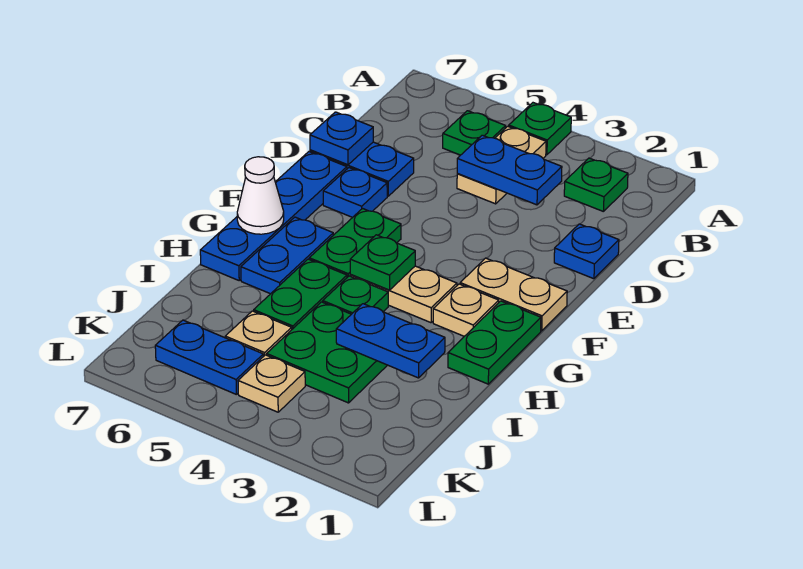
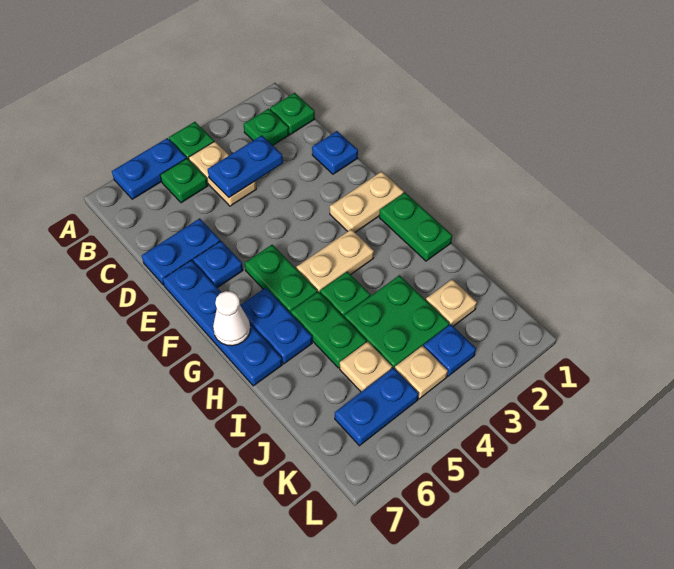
blue plate D7 level 2 -> blue plate K3 level 1
tan plate G2 level 1 -> tan plate J2 level 1
green plate G4 level 2 -> green plate B1 level 1
blue plate I2:I3 level 2 -> blue plate A5:A6 level 1

